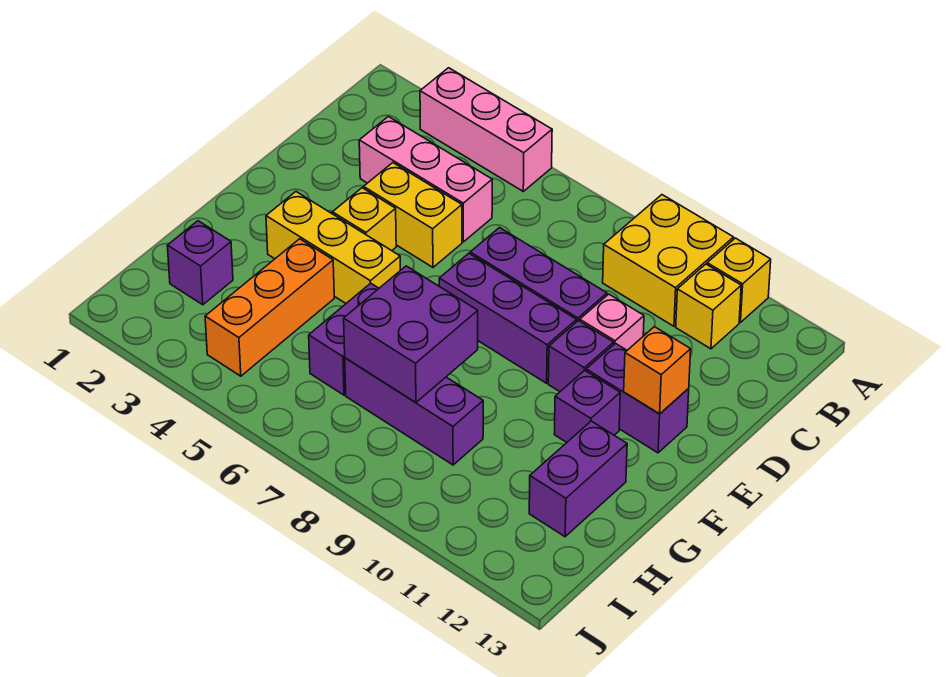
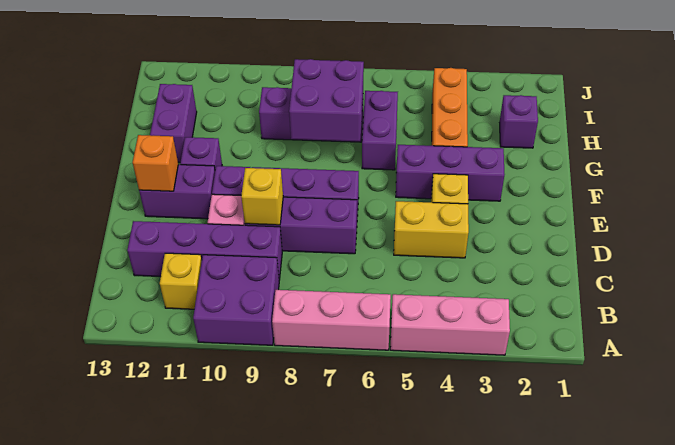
yellow brick A9:B10 level 1 -> purple brick A9:B10 level 1
yellow brick A11 level 1 -> yellow brick D9 level 2
pink brick C3:C5 level 1 -> pink brick A6:A8 level 1
none -> purple brick C9:C12 level 1
yellow brick F3:F5 level 1 -> purple brick F3:F5 level 1

